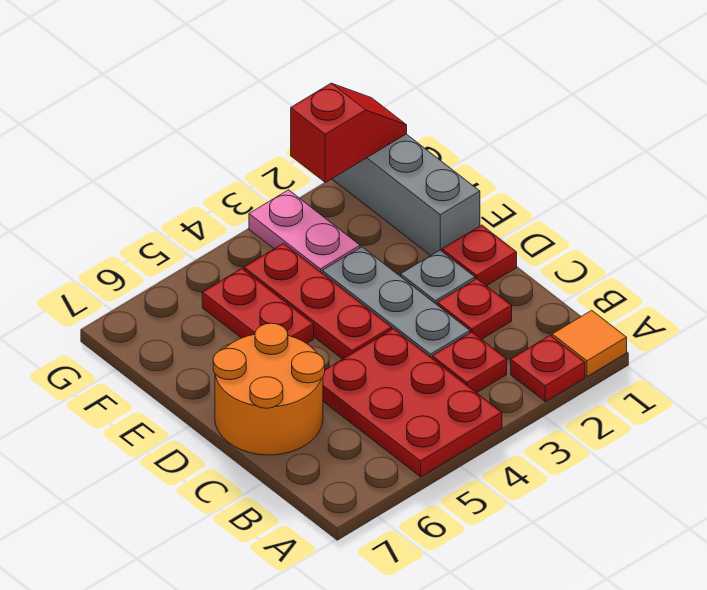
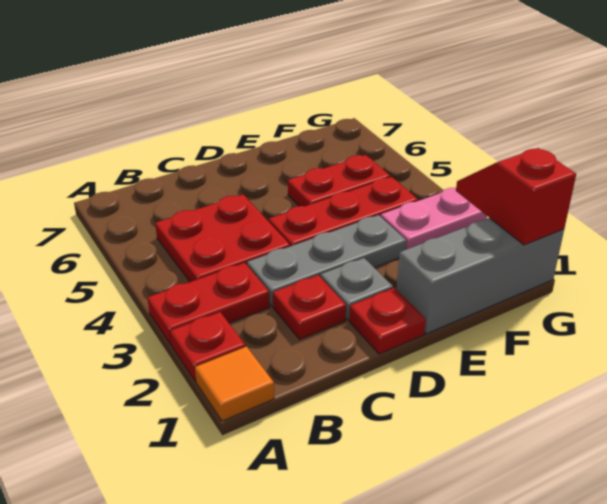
red plate A4:C5 level 1 -> red plate B4:C5 level 1
red plate B3 level 1 -> red plate A3:B3 level 1
orange round brick C6:D7 level 1 -> none
red slope G1:G2 level 2 top 2 -> red slope G1:G2 level 2 top 1

